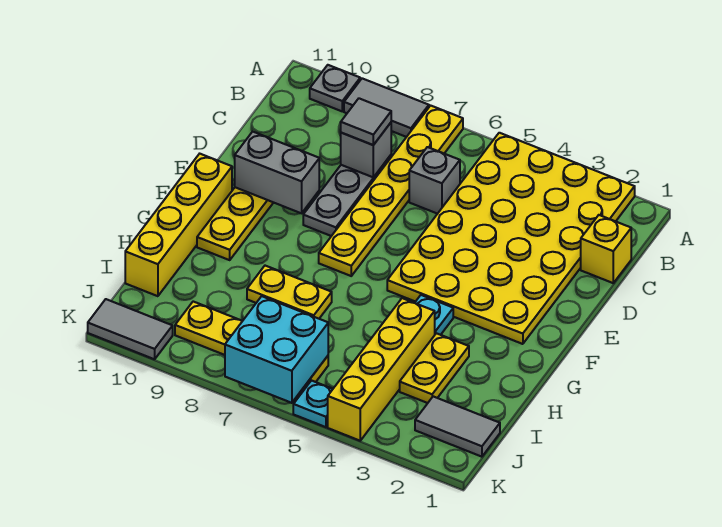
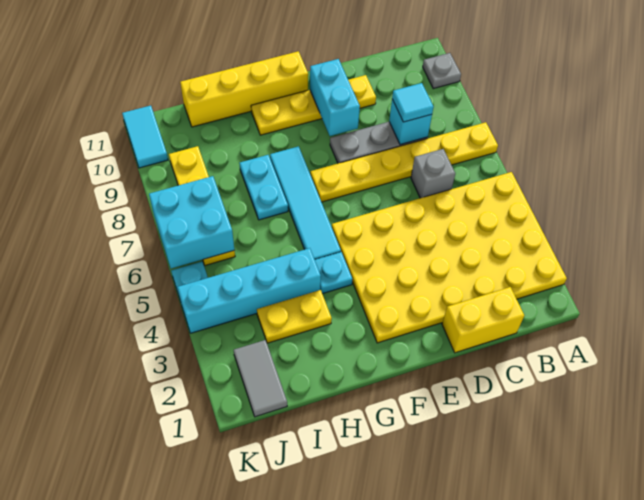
grey tile A8:A9 level 1 -> none
yellow brick C1 level 1 -> yellow brick C1:D1 level 1
grey brick C8 level 2 -> cyan brick C8 level 2
grey tile C8 level 3 -> cyan tile C8 level 3
grey brick E9:E10 level 2 -> cyan brick E9:E10 level 2
none -> cyan tile G5:G8 level 1
yellow brick H4:K4 level 1 -> cyan brick H4:K4 level 1
yellow plate H7:H8 level 1 -> cyan plate H7:H8 level 1
grey tile K10:K11 level 1 -> cyan tile K10:K11 level 1

